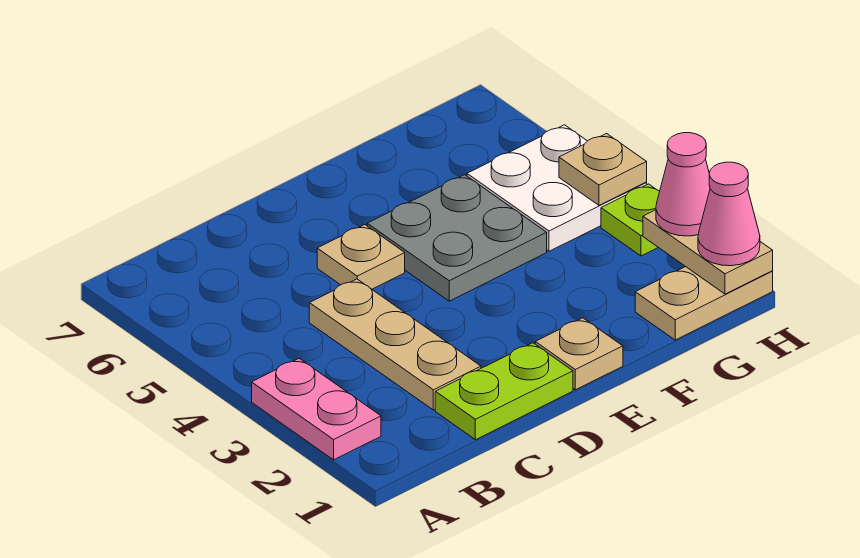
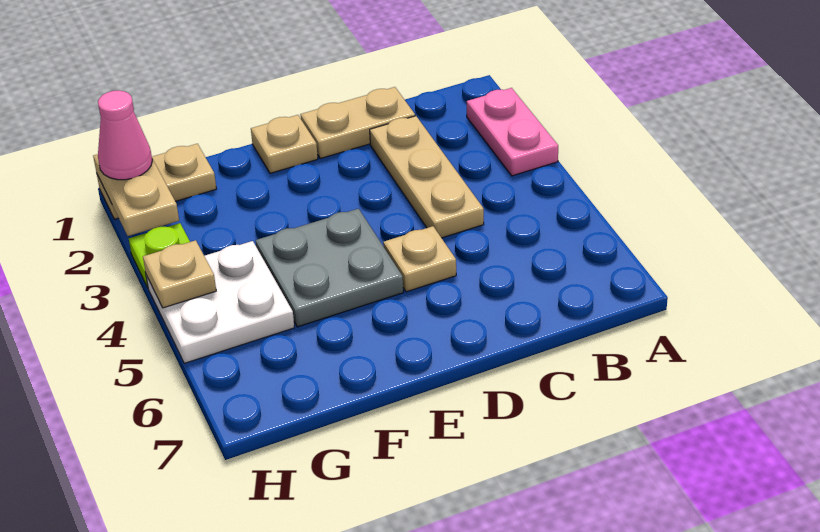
lime plate C1:D1 level 1 -> tan plate C1:D1 level 1
pink cone H2 level 3 -> none

